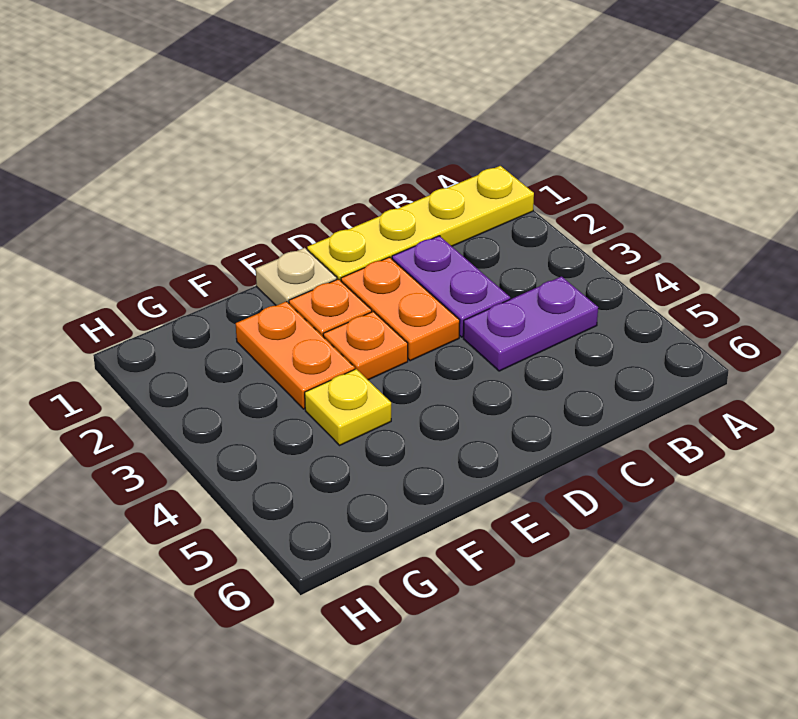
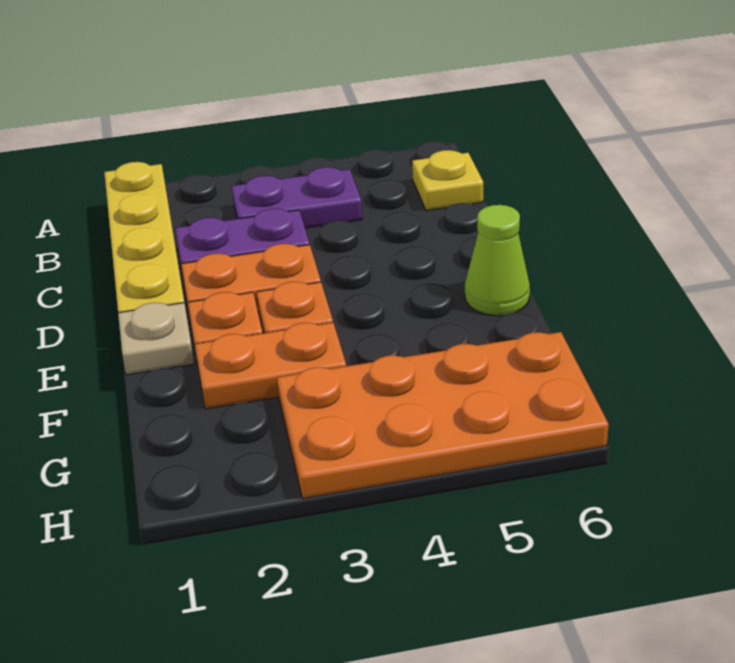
purple plate B4:C4 level 1 -> purple plate B3:B4 level 1
none -> lime cone E6 level 1
yellow plate F4 level 1 -> yellow plate B6 level 1
none -> orange plate G3:H6 level 1

